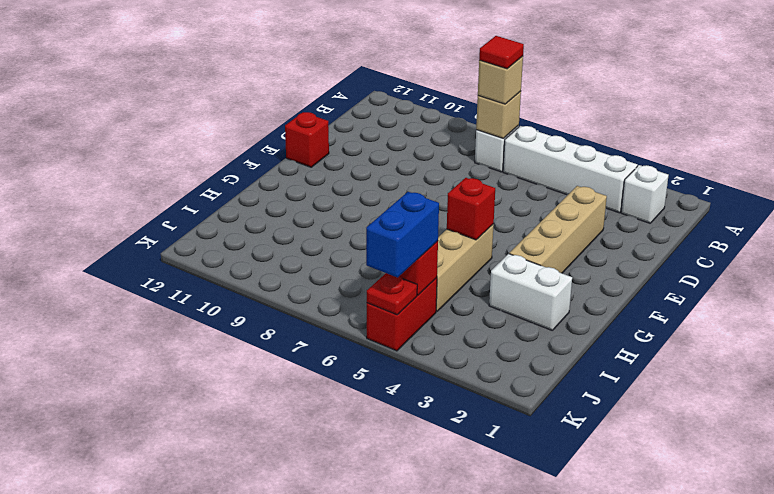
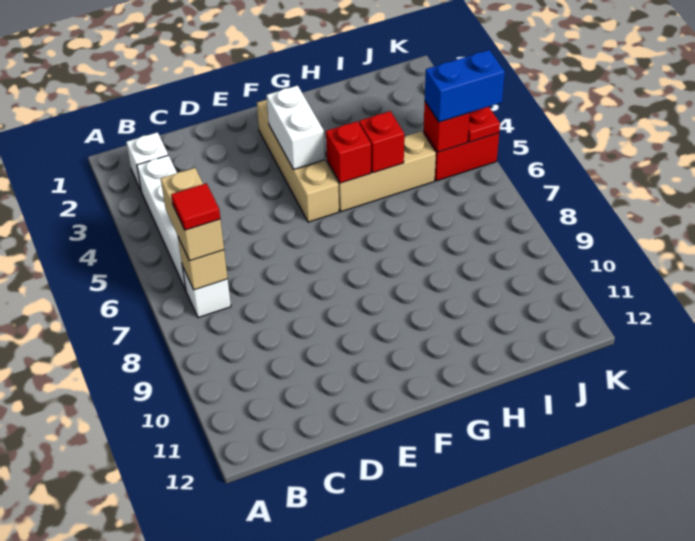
tan brick B7 level 3 -> tan brick B6:B7 level 3
tan brick D3:G3 level 1 -> tan brick F2:F5 level 1
red brick E12 level 1 -> red brick H5 level 2
white brick H2:H3 level 1 -> white brick F3:F4 level 2

